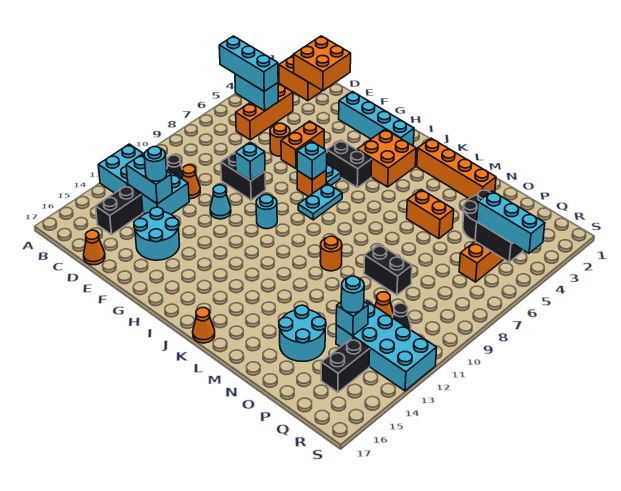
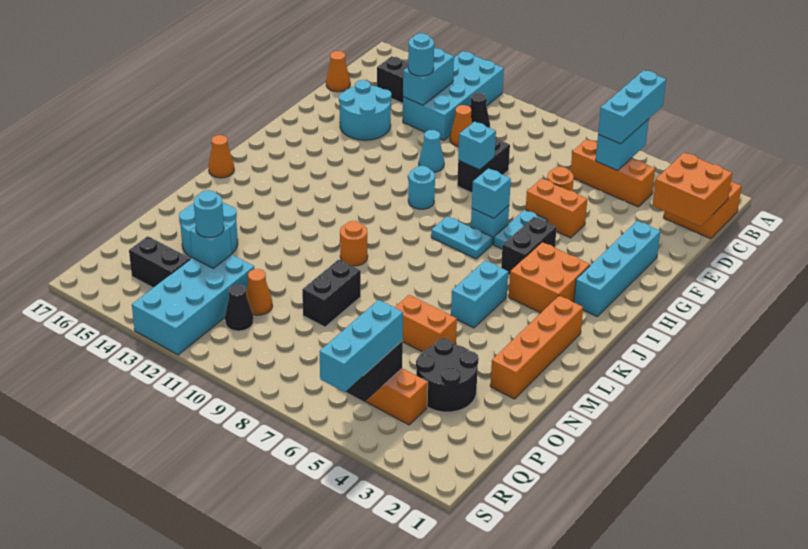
orange brick H7 level 1 -> cyan brick H7 level 1
none -> cyan brick K5:L5 level 1
orange brick M5:N5 level 1 -> orange brick N5:N6 level 1

